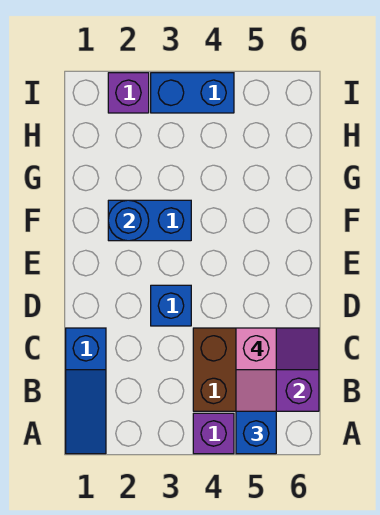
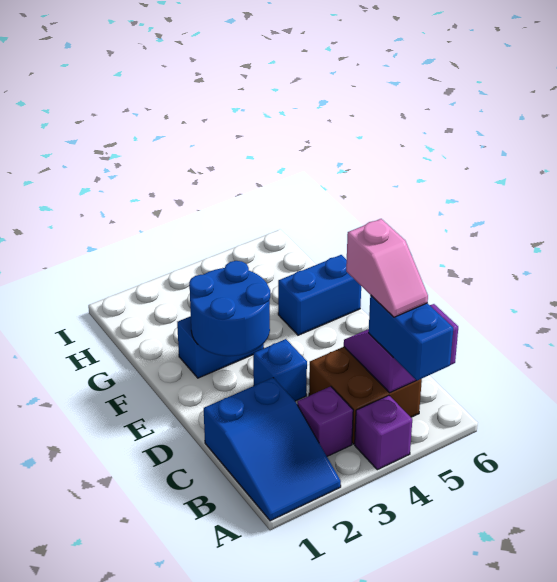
blue slope A1:C1 level 1 top C -> blue slope A1:C2 level 1 top C
blue round brick F2 level 2 -> blue round brick E2:F3 level 2
purple brick I2 level 1 -> purple brick B3 level 1
blue brick I3:I4 level 1 -> blue brick F5:F6 level 1

